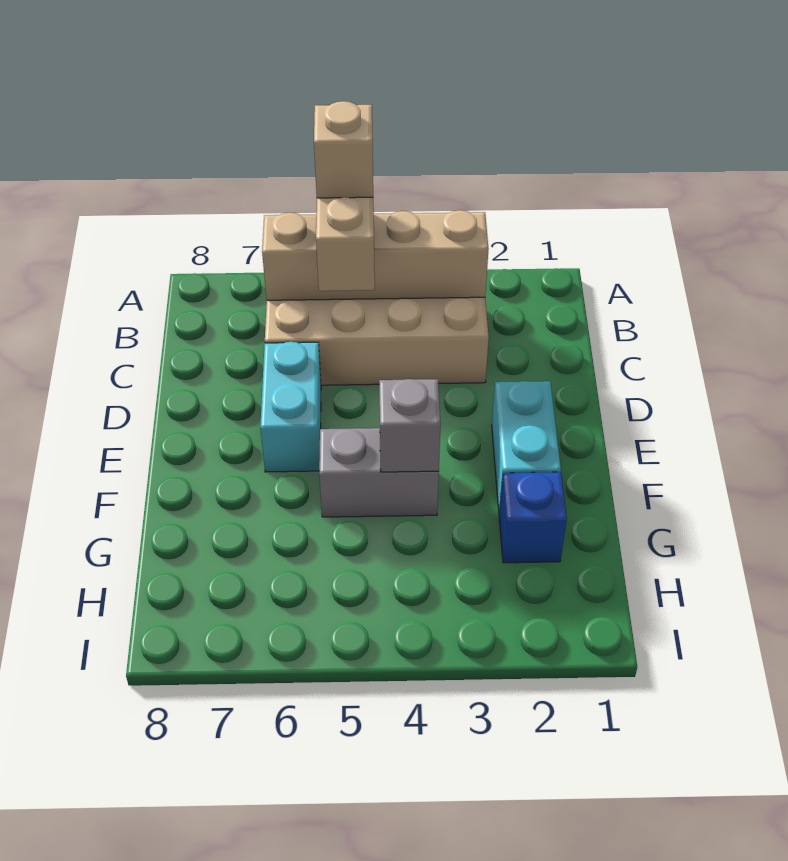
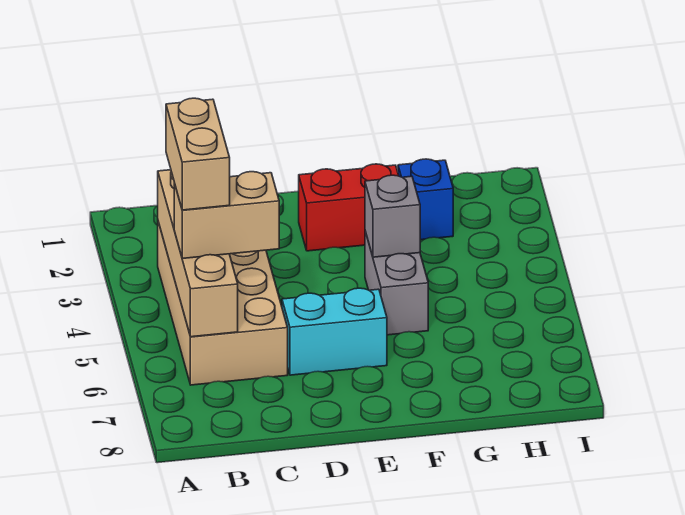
tan brick B5 level 4 -> tan brick B4:B5 level 4
cyan brick E2:F2 level 1 -> red brick E2:F2 level 1

